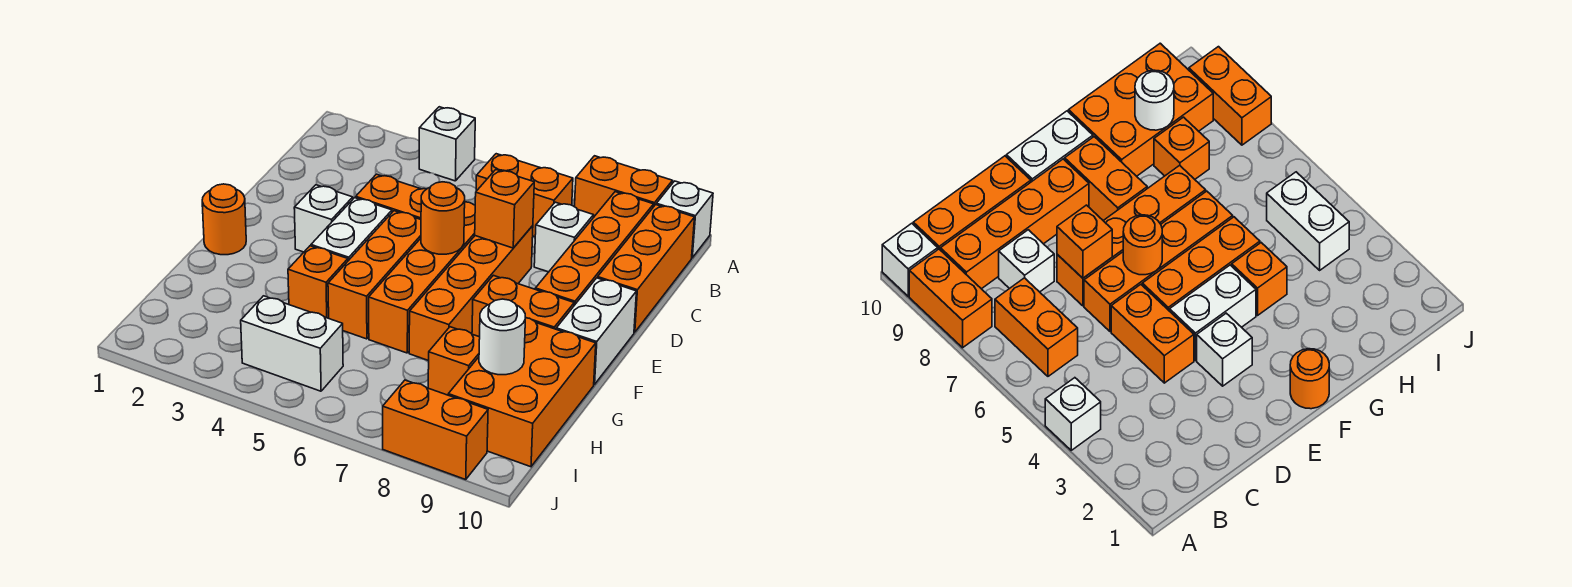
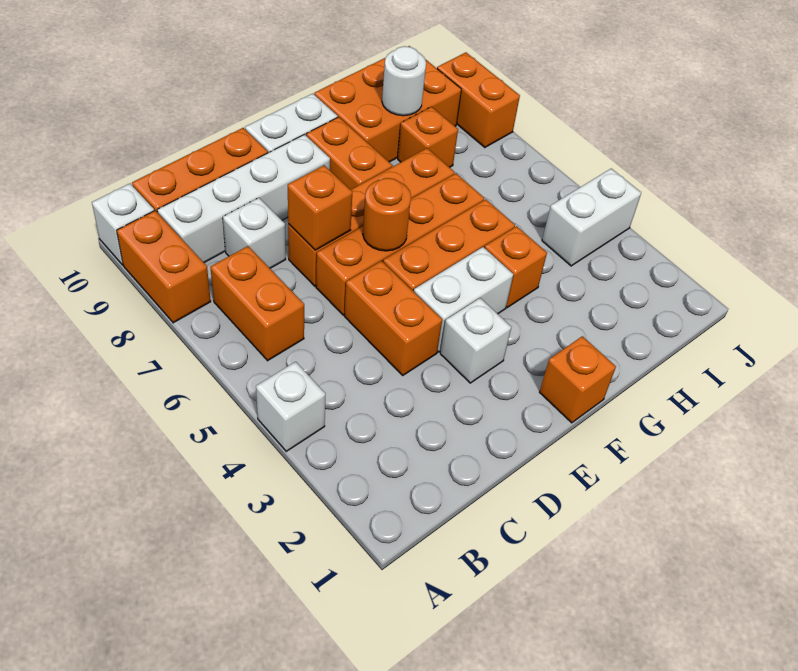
orange brick B9:E9 level 1 -> white brick B9:E9 level 1
orange round brick F1 level 1 -> orange brick F1 level 1
white brick I4:I5 level 1 -> white brick I4:J4 level 1

